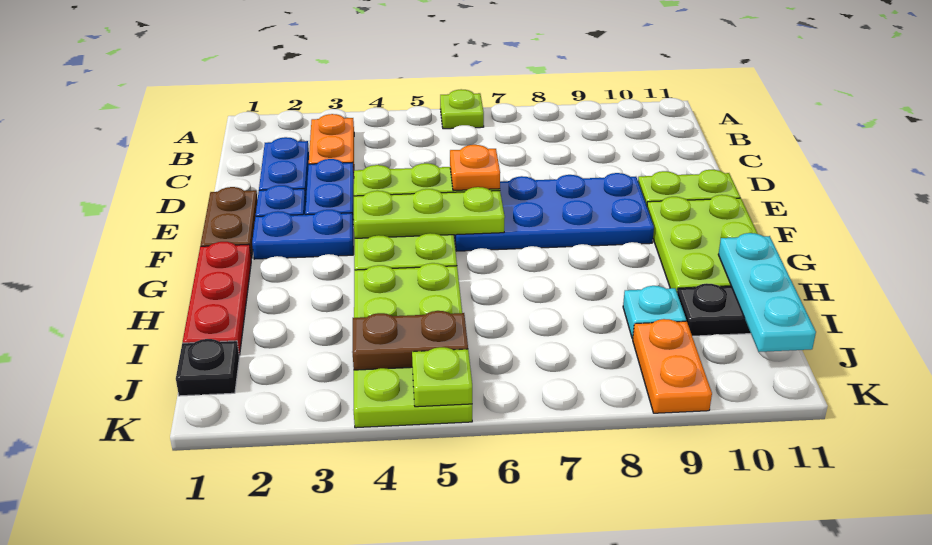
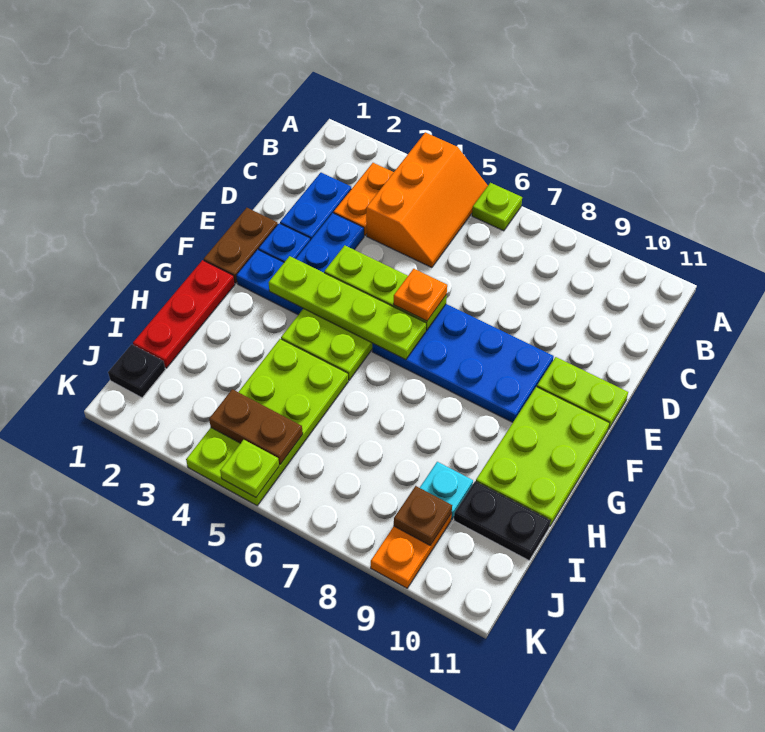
none -> orange slope A4:C5 level 1 top 4
lime plate F4:F6 level 2 -> lime plate F3:F6 level 2
cyan plate H11:J11 level 2 -> none
none -> brown plate J9 level 2

